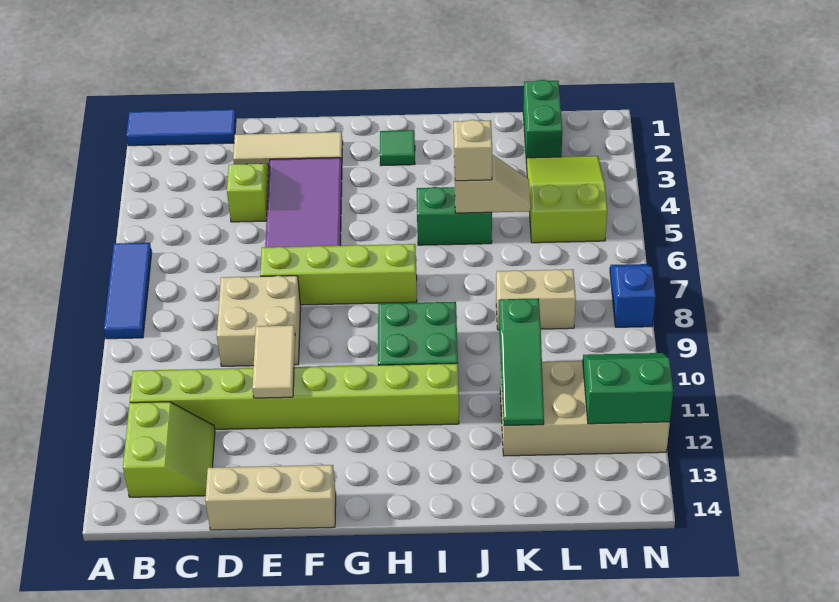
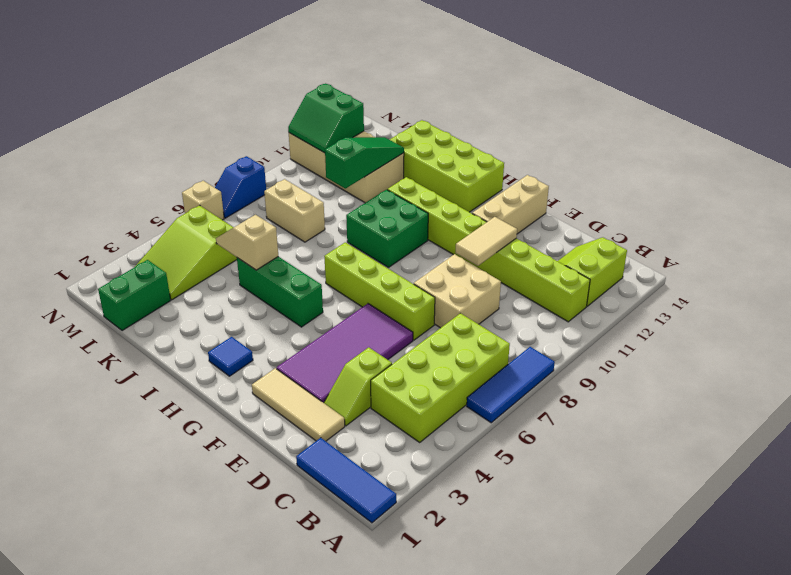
none -> lime brick B4:C7 level 1
tan brick D14:F14 level 1 -> tan brick F12:F14 level 1
green tile H2 level 1 -> blue tile H2 level 1
none -> lime brick H13:K14 level 1
green brick I5:J5 level 1 -> green brick H5:J5 level 1
tan brick J5 level 3 -> tan brick N6 level 1

